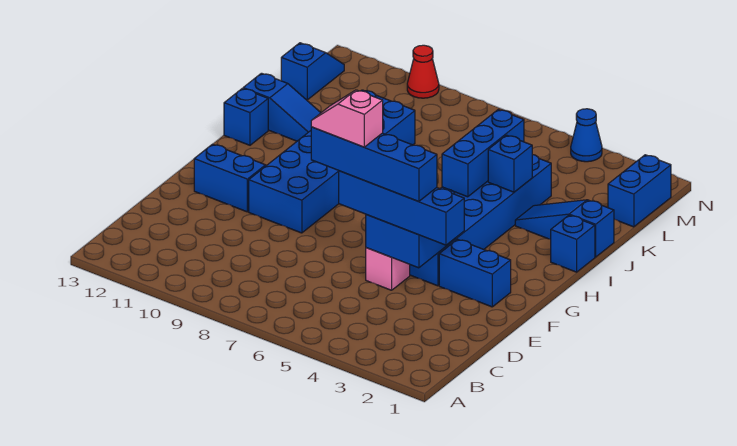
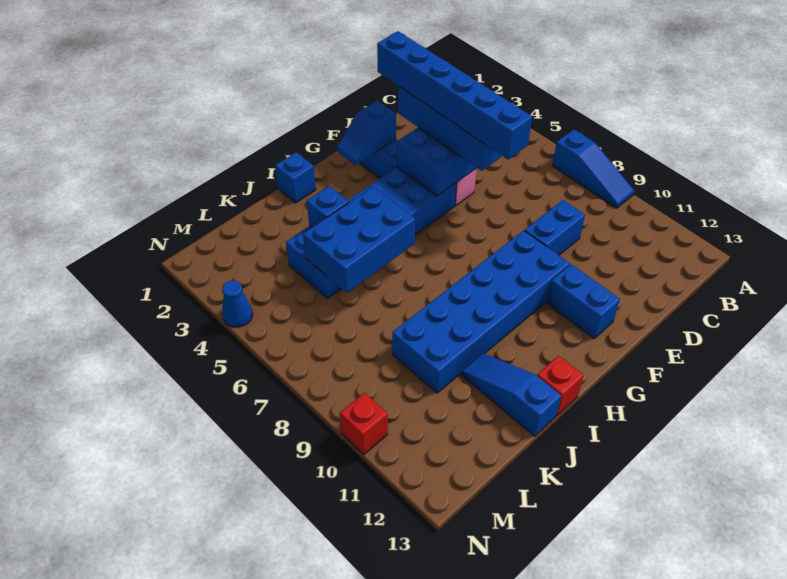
blue brick E4:E7 level 4 -> blue brick E2:E7 level 4
pink slope E6:E7 level 5 top 6 -> none
blue brick I5:K5 level 2 -> blue brick I5:K6 level 2
blue brick I13 level 1 -> red brick I13 level 1
blue slope J1:J3 level 1 top 1 -> blue slope A7:A9 level 1 top 7
blue brick L1:M1 level 1 -> blue brick D9:E9 level 1
blue slope L13:M13 level 1 top L -> blue slope F2:G2 level 2 top F
red cone N10 level 1 -> red brick N10 level 1

